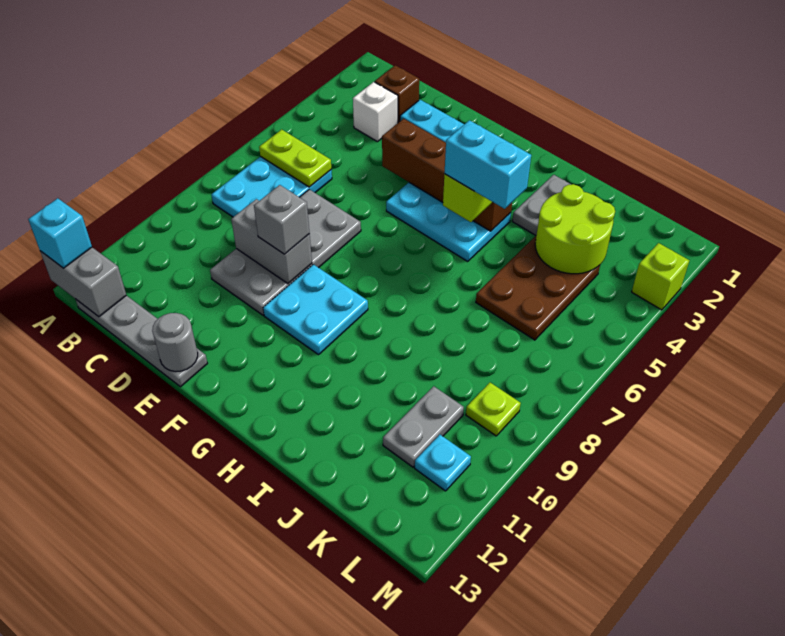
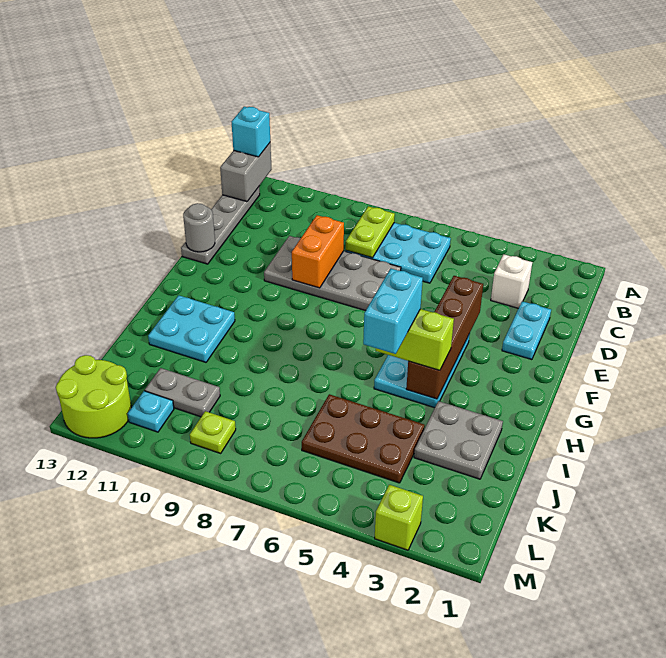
lime plate B6:C6 level 2 -> lime plate B8:C8 level 2
brown brick C2 level 1 -> none
grey brick D9:E9 level 2 -> orange brick D9:E9 level 2
grey brick E9 level 3 -> none
cyan plate F9:G10 level 1 -> cyan plate H11:I12 level 1
lime round brick J3:K4 level 2 -> lime round brick L12:M13 level 1

